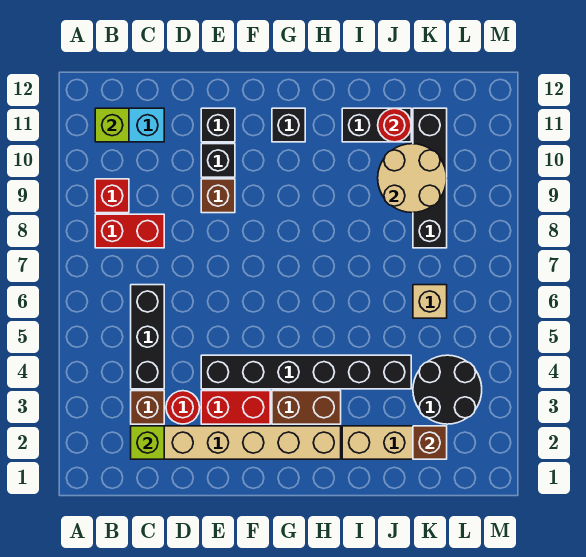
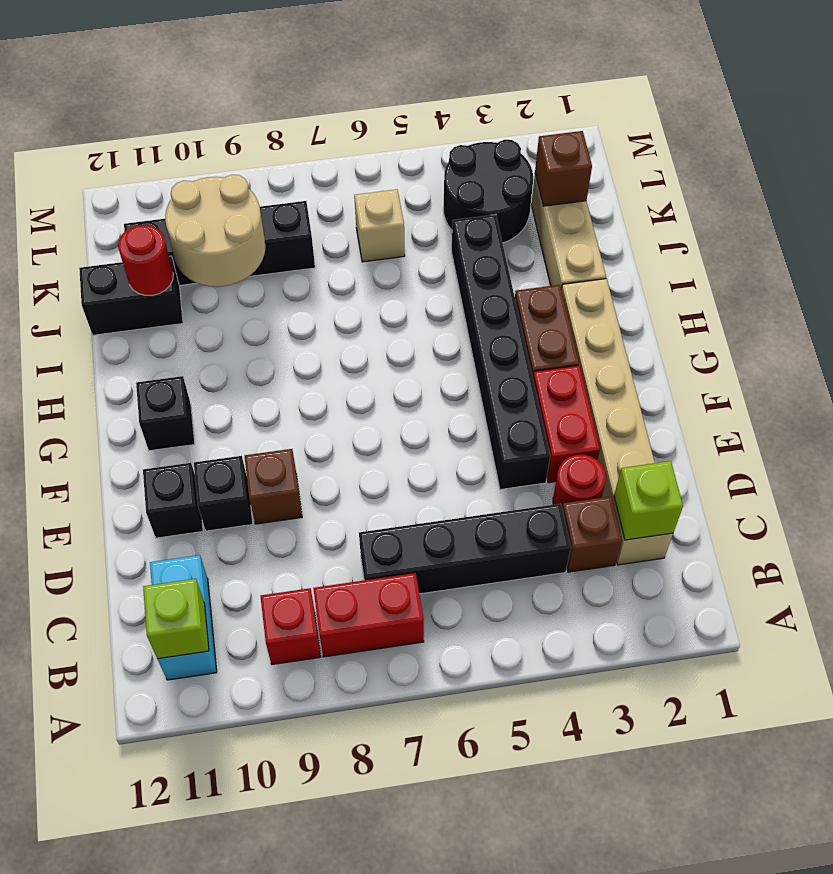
red brick B8:C8 level 1 -> red brick B7:B8 level 1
black brick C4:C6 level 1 -> black brick C4:C7 level 1
black brick I11:J11 level 1 -> black brick J11:J12 level 1

